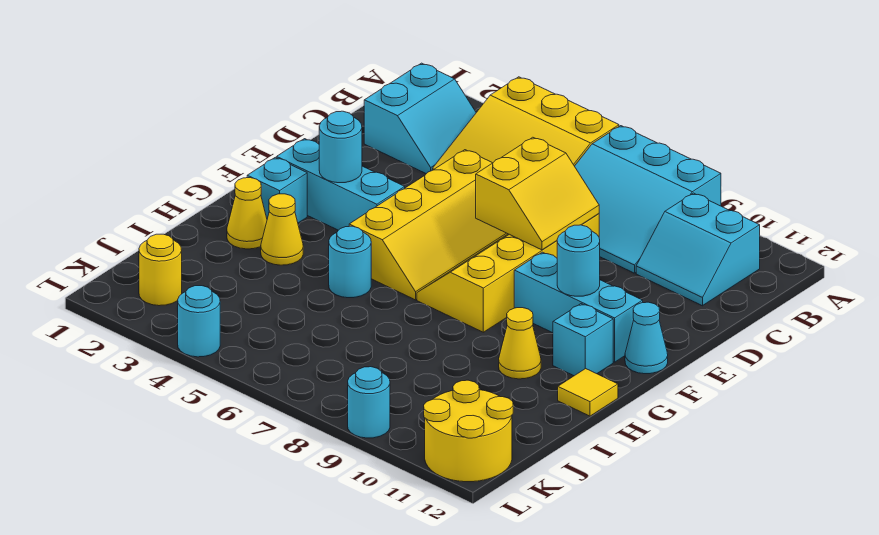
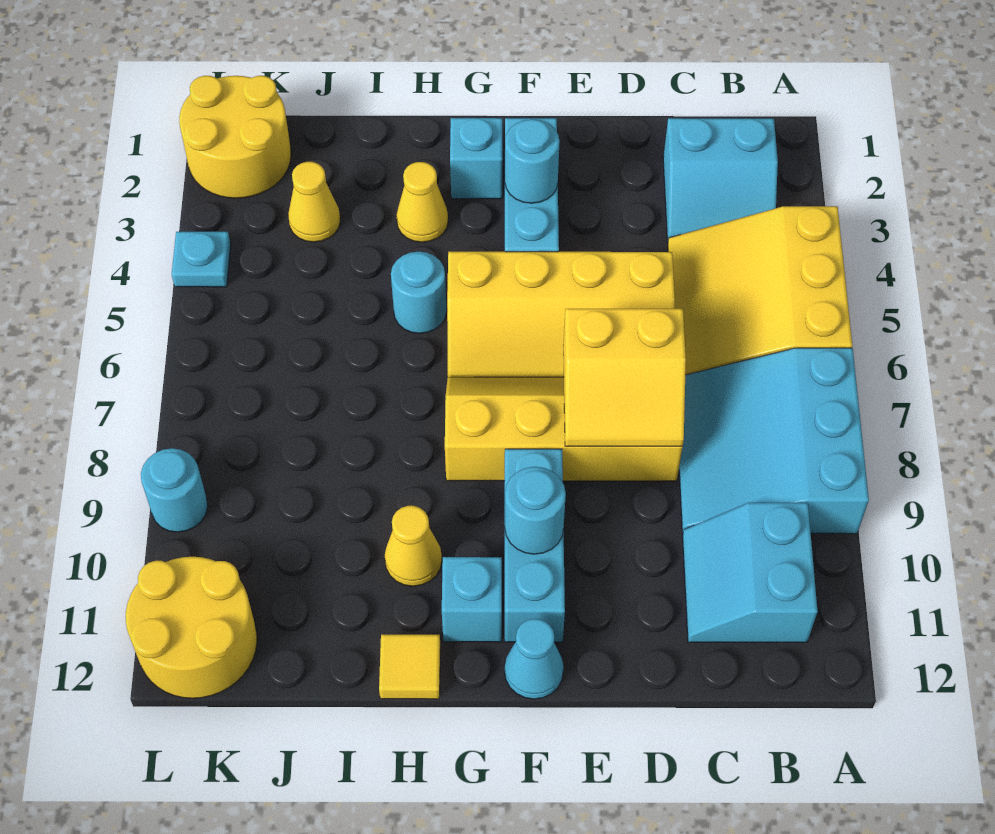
yellow cone H2 level 1 -> yellow cone J3 level 1
yellow round brick K2 level 1 -> yellow round brick K1:L2 level 1
cyan round brick L4 level 1 -> cyan plate L4 level 1

